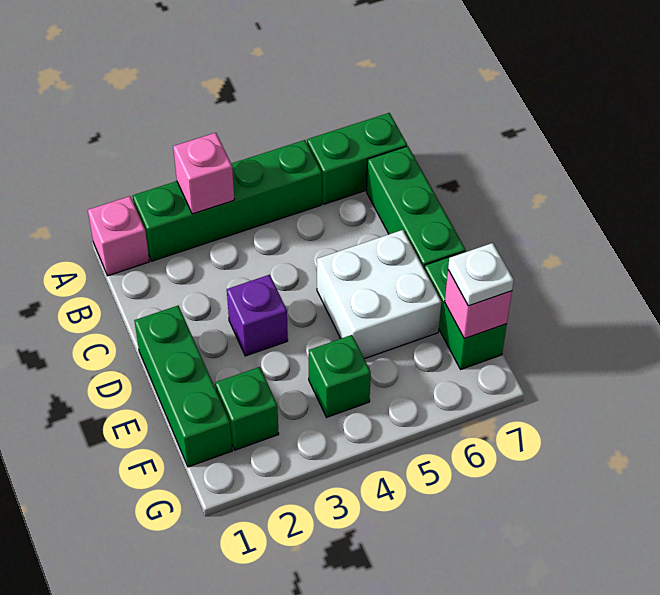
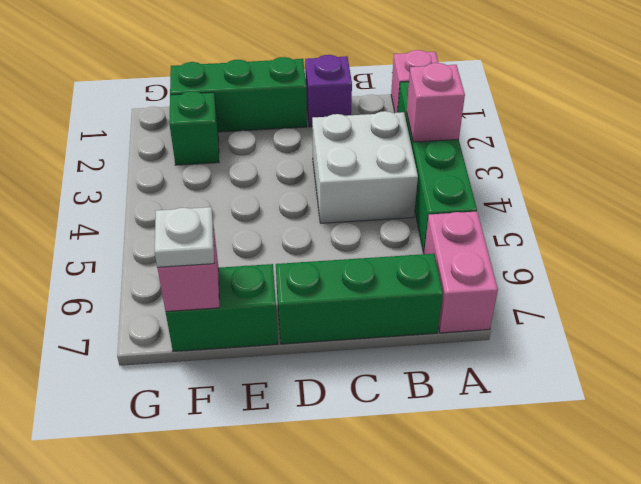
green brick A6:A7 level 1 -> pink brick A6:A7 level 1
purple brick D3 level 1 -> purple brick C1 level 1
white brick D5:E6 level 1 -> white brick B3:C4 level 1
green brick F4 level 1 -> none

